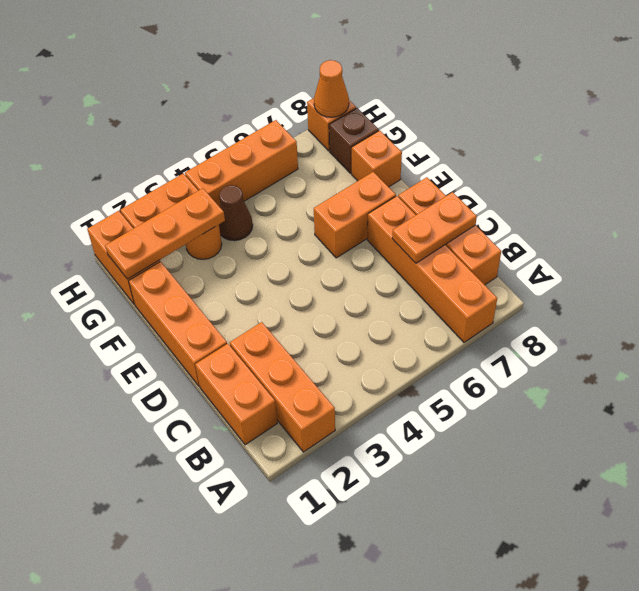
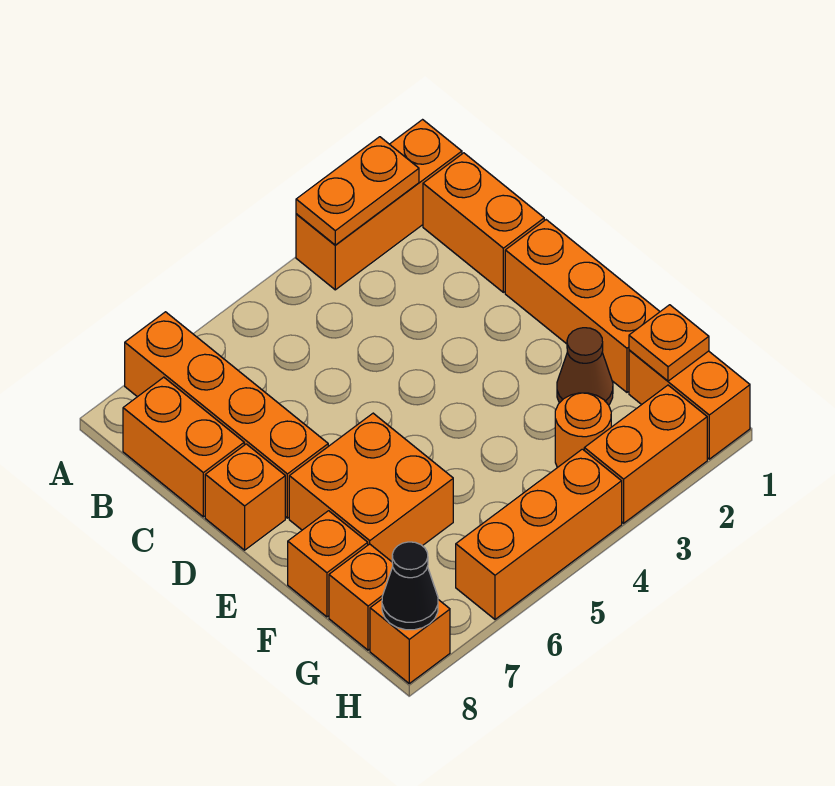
orange brick A2:C2 level 1 -> orange brick A1:A3 level 1
orange plate C7:C8 level 2 -> orange plate A2:A3 level 2
orange brick E6:E7 level 1 -> orange brick E6:F7 level 1
orange plate G1:G3 level 2 -> orange plate G1 level 2
brown cone G4 level 1 -> brown cone F2 level 1
brown brick G8 level 1 -> orange brick G8 level 1
orange cone H8 level 2 -> black cone H8 level 2

